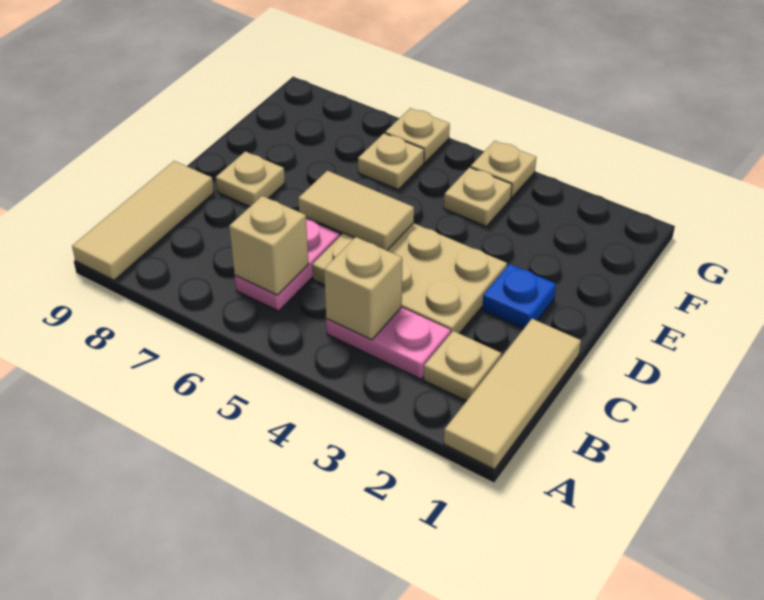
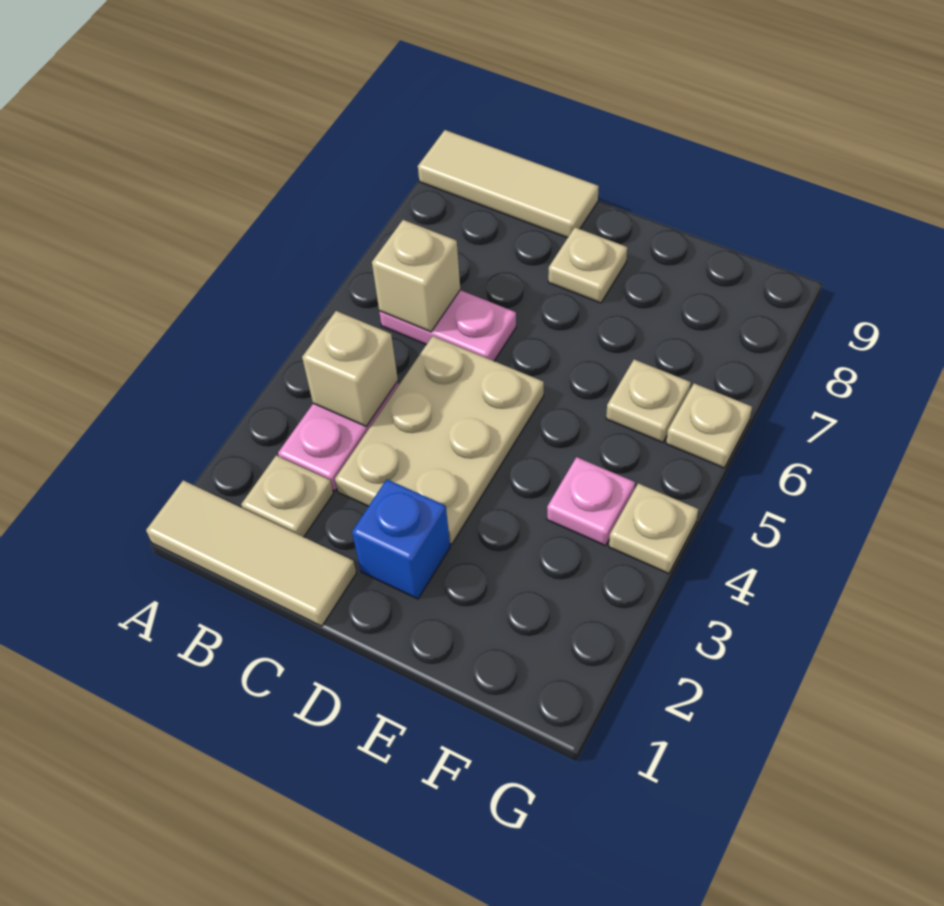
blue plate D2 level 1 -> blue brick D2 level 1
tan tile D5:D6 level 2 -> none
tan plate F4 level 1 -> pink plate F4 level 1

